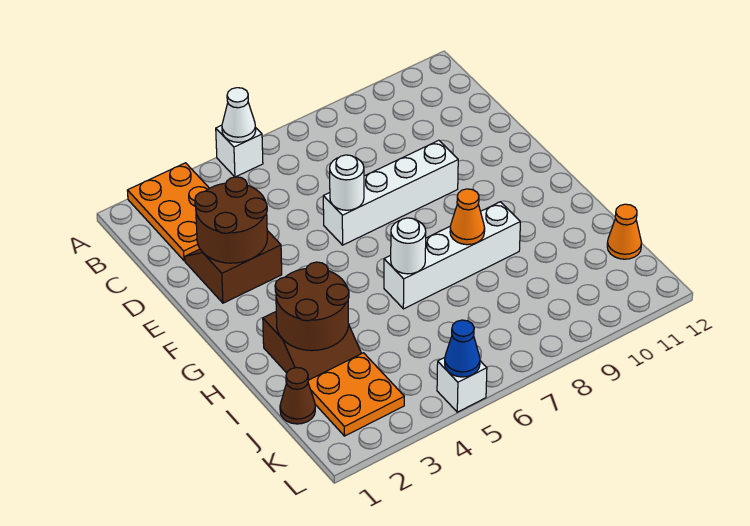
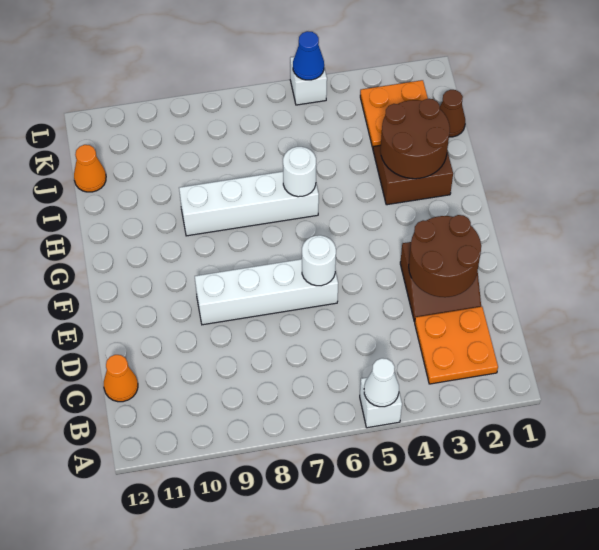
orange plate A2:C3 level 1 -> orange plate B2:C3 level 1
orange cone H8 level 2 -> orange cone C12 level 1

